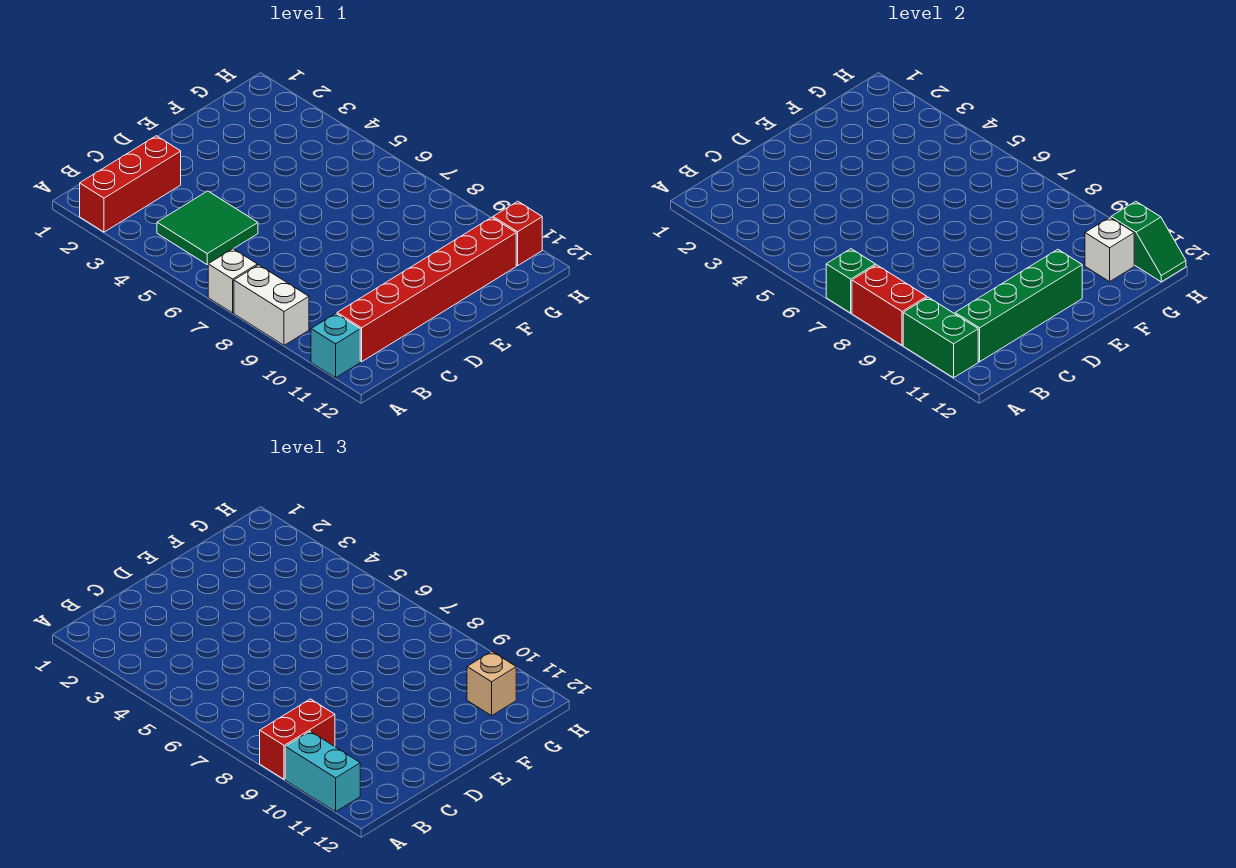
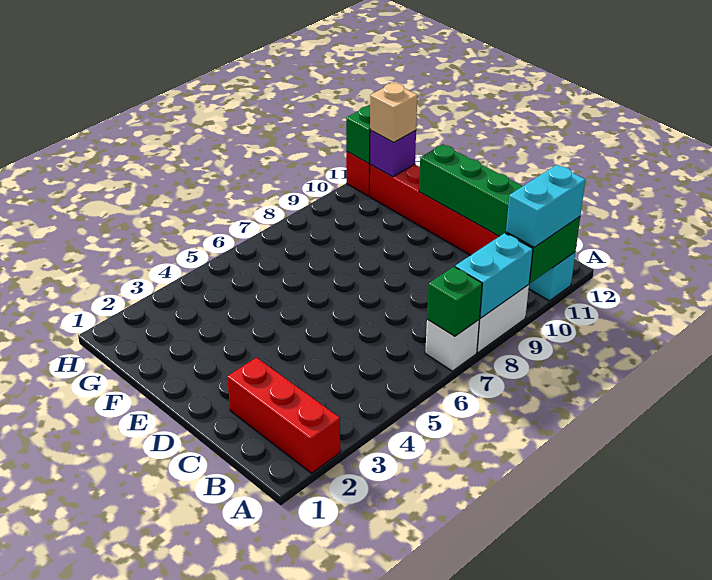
red brick A8:A9 level 2 -> cyan brick A8:A9 level 2
red brick A9:B9 level 3 -> none
green tile B4:C5 level 1 -> none
white brick G11 level 2 -> purple brick G11 level 2

